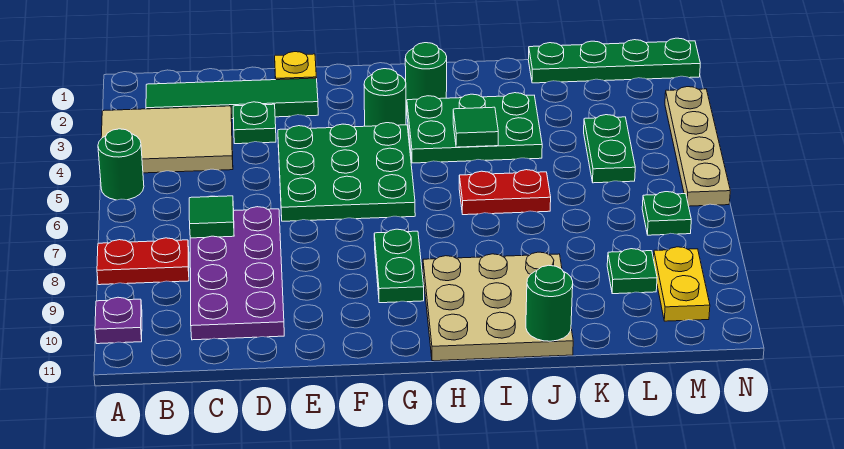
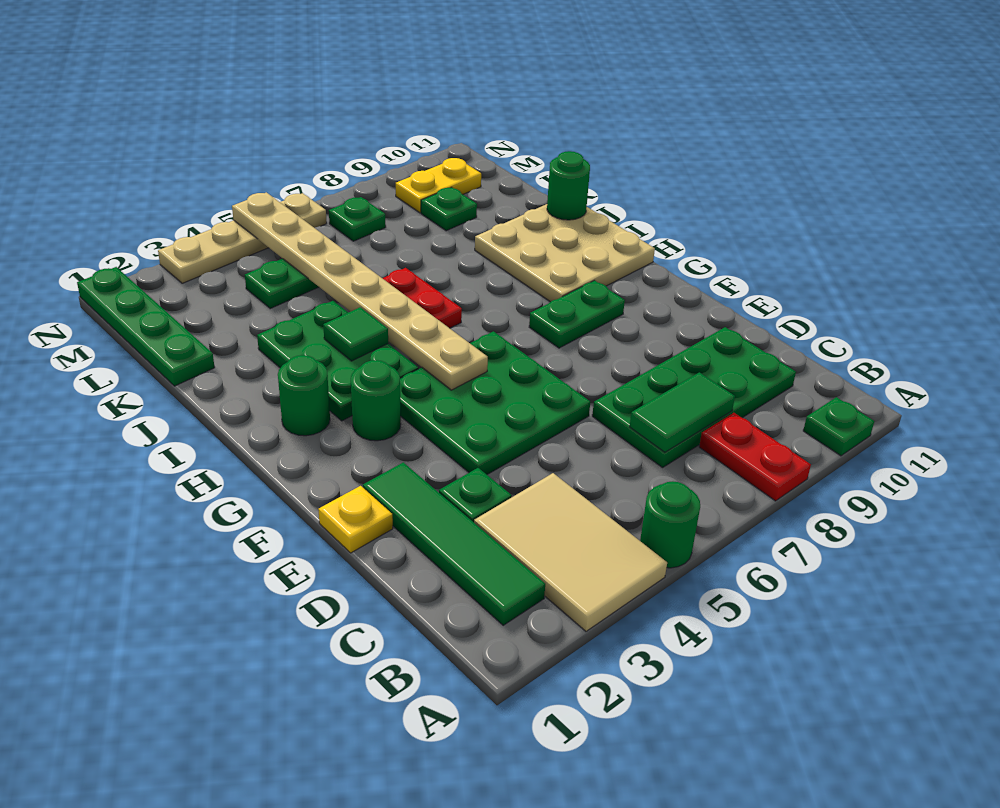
purple plate A10 level 1 -> green plate A10 level 1
purple plate C7:D10 level 1 -> green plate C7:D10 level 1
green tile C7 level 2 -> green tile C7:C8 level 2
none -> tan plate G5:N5 level 2

